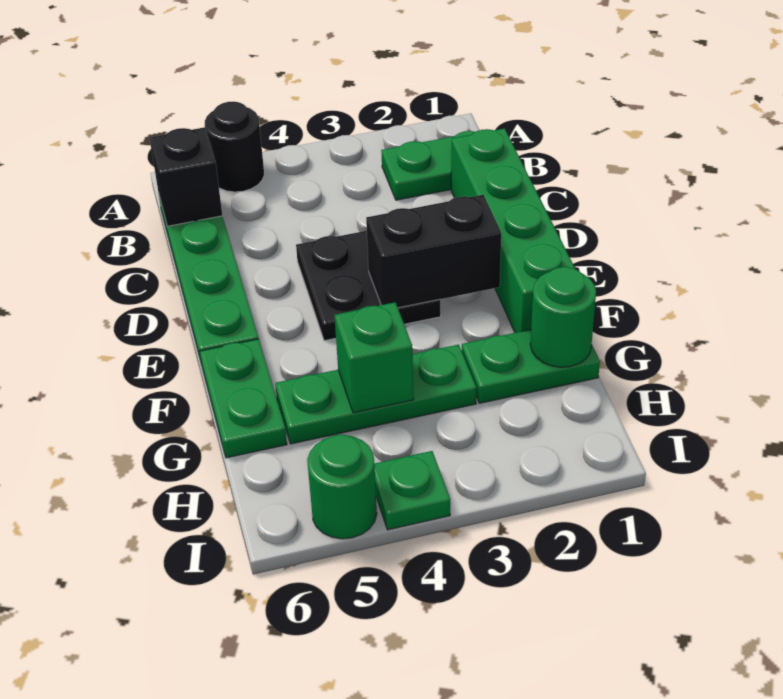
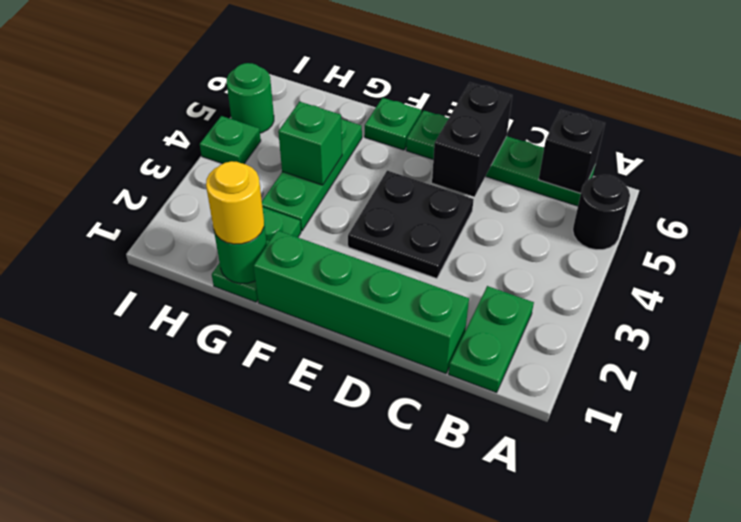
black brick E2:E3 level 2 -> black brick D5:D6 level 2
green plate F6:G6 level 1 -> green plate F6 level 1
none -> yellow round brick G1 level 3

